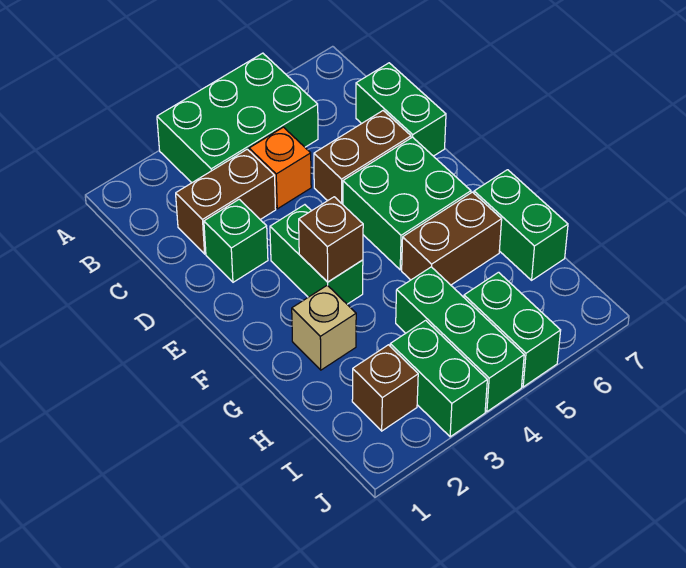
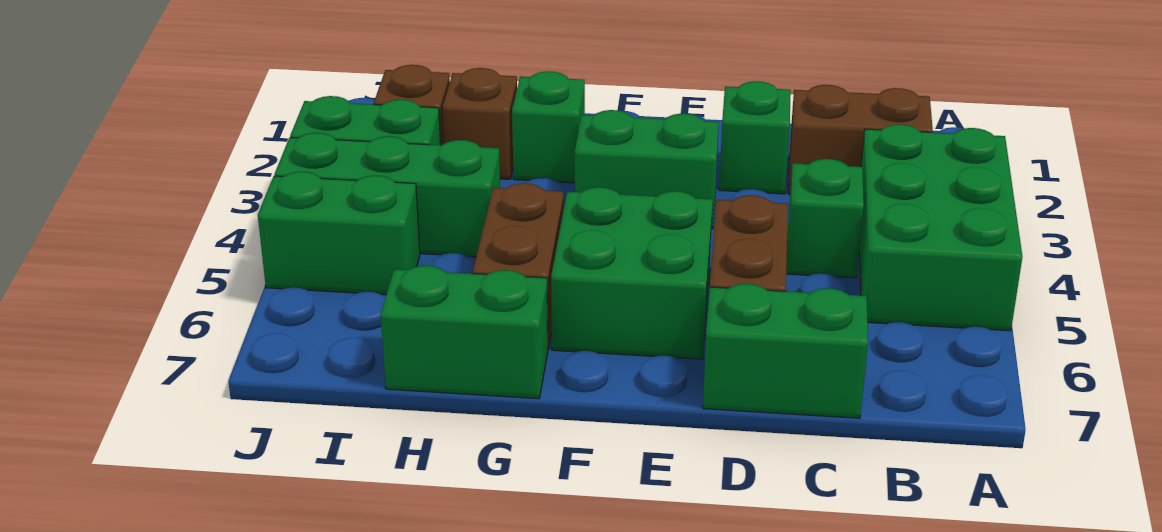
brown brick C2:C3 level 1 -> brown brick B2:C2 level 1
orange brick C4 level 1 -> green brick C4 level 1
brown brick F3 level 2 -> brown brick H2 level 1
tan brick G2 level 1 -> green brick G2 level 1

